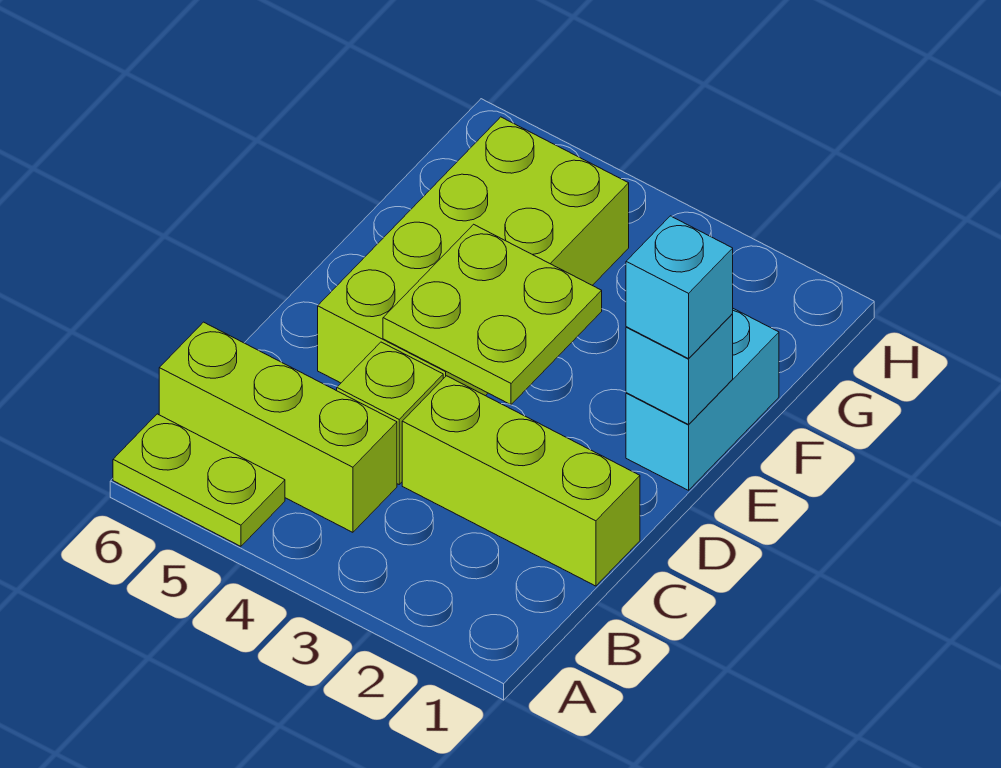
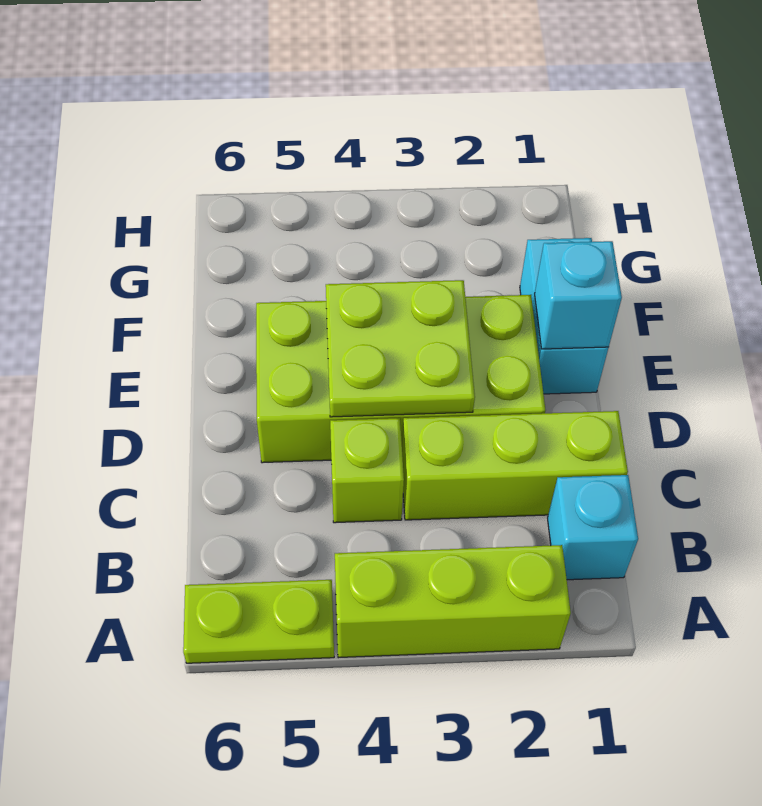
lime brick B4:B6 level 1 -> lime brick A2:A4 level 1
lime brick D4:G5 level 1 -> lime brick D2:E5 level 1
cyan brick E1 level 3 -> cyan brick B1 level 1

